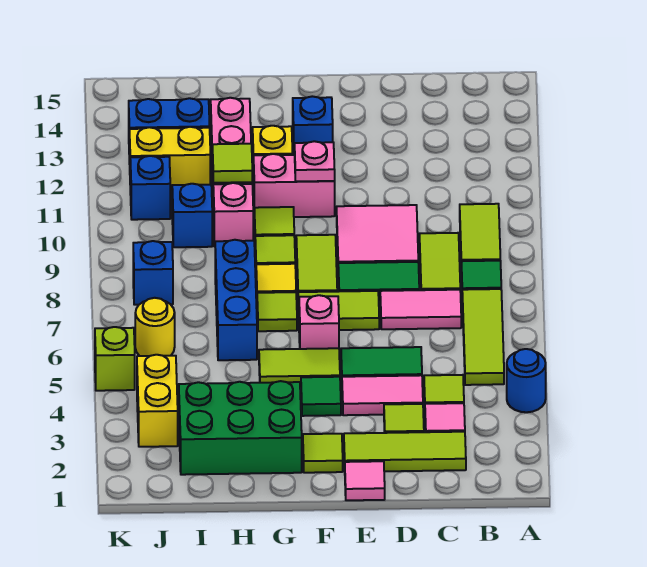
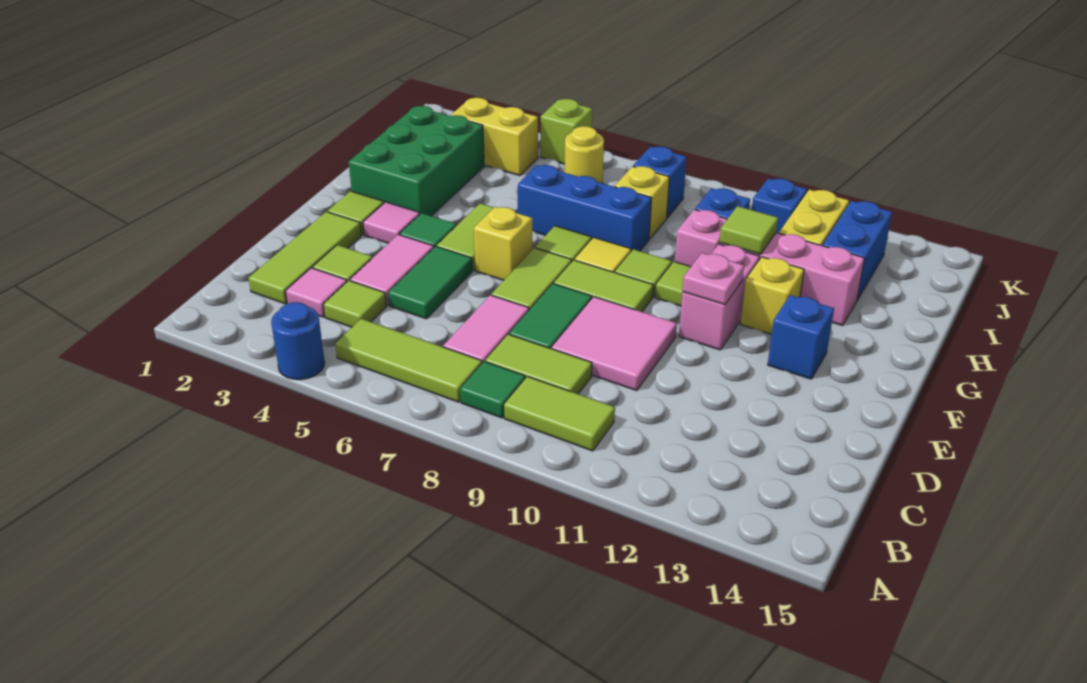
pink tile E1 level 1 -> pink tile F3 level 1
pink brick F6 level 1 -> yellow brick F6 level 1
none -> yellow brick I8 level 1

